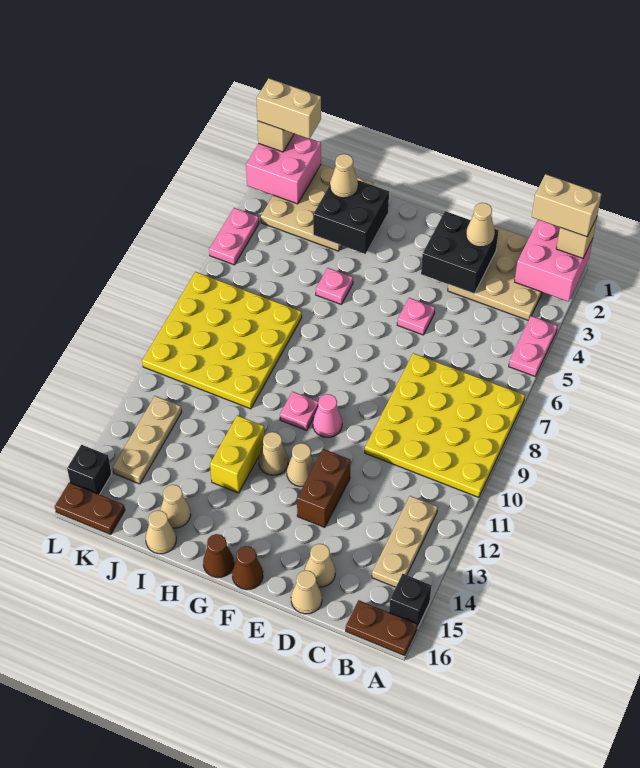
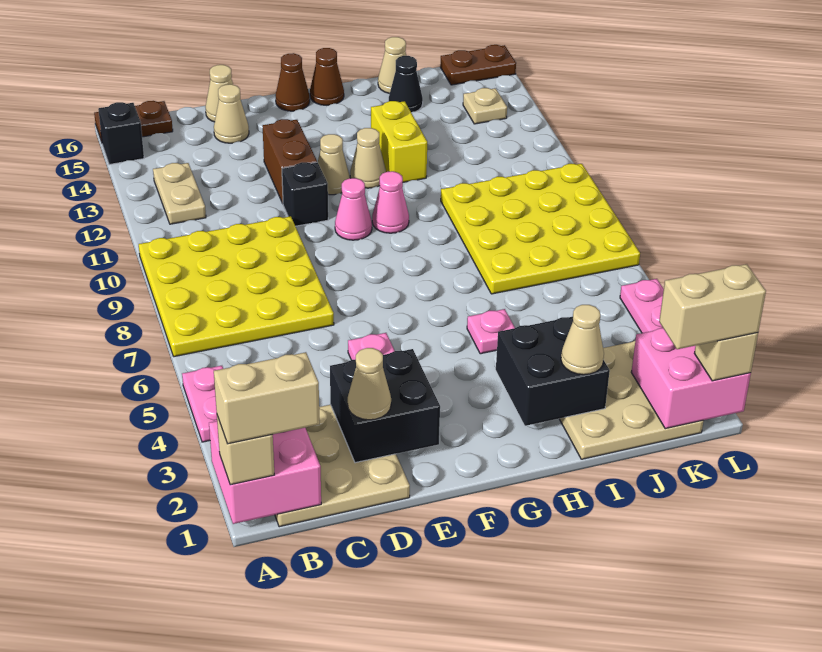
tan plate B12:B14 level 1 -> tan plate B12:B13 level 1
pink plate G10 level 1 -> pink cone G10 level 1
tan cone I15 level 1 -> black cone I15 level 1
tan plate K12:K14 level 1 -> tan plate K14 level 1
black brick L15 level 1 -> black brick E11 level 1

